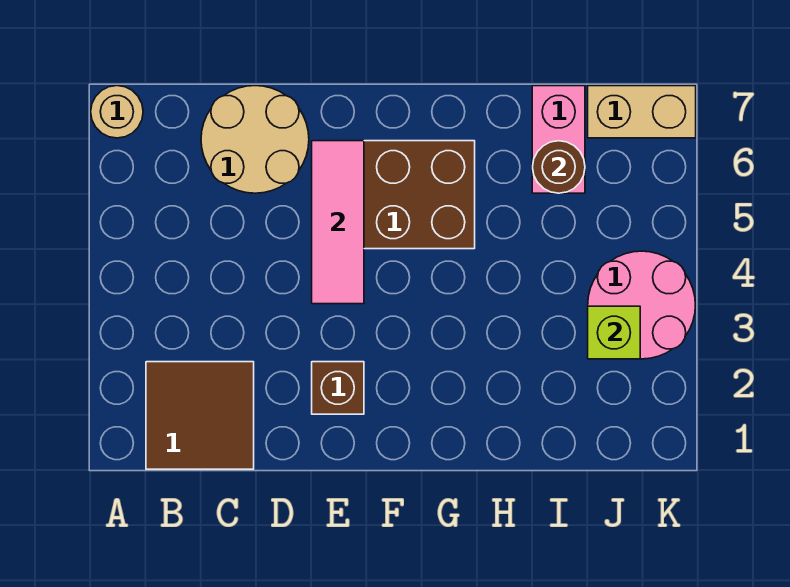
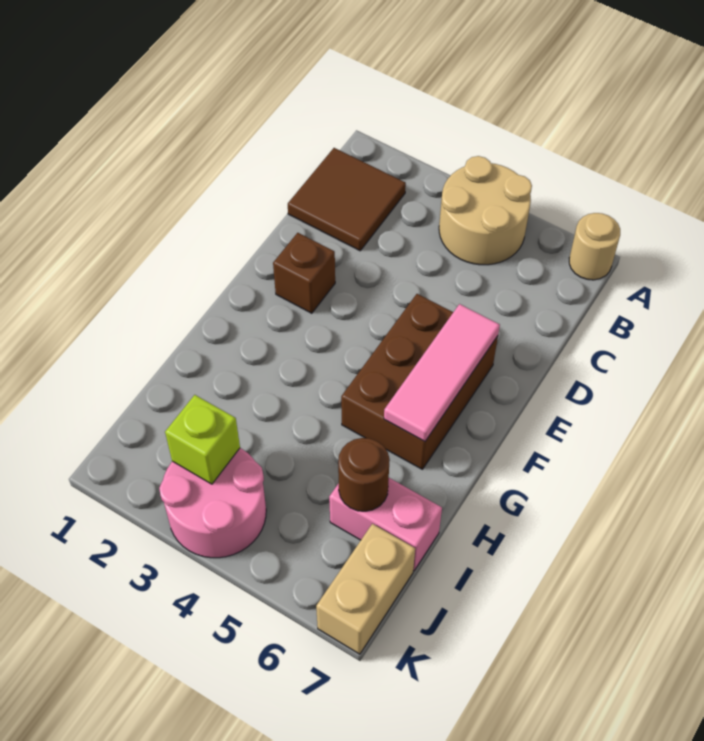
tan round brick C6:D7 level 1 -> tan round brick A4:B5 level 1
pink tile E4:E6 level 2 -> pink tile E6:G6 level 2

